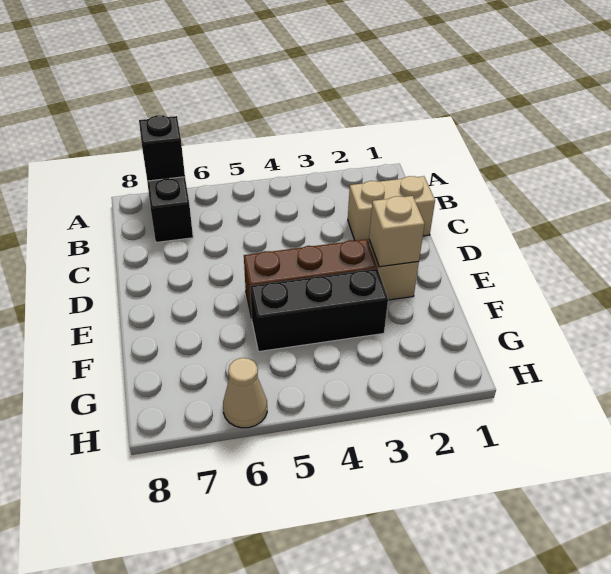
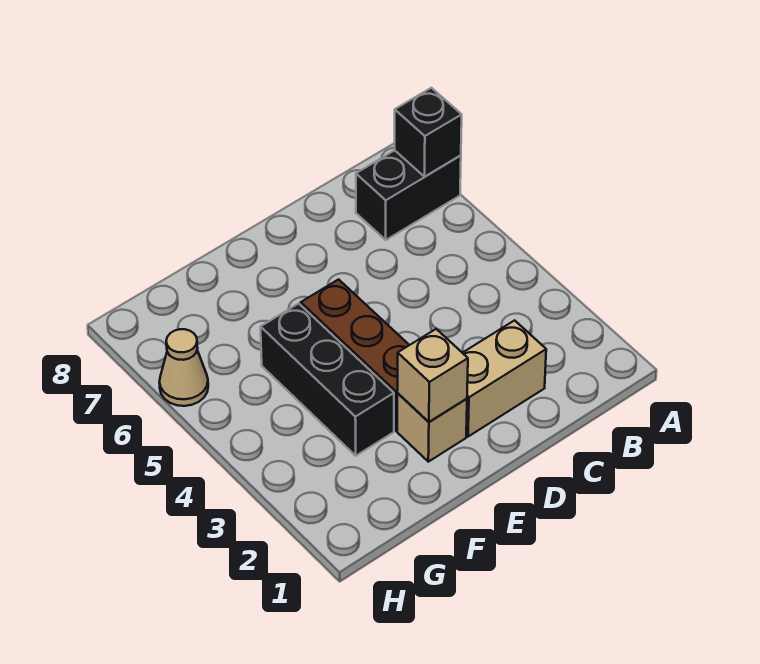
tan brick C1:C2 level 1 -> tan brick C2:D2 level 1

